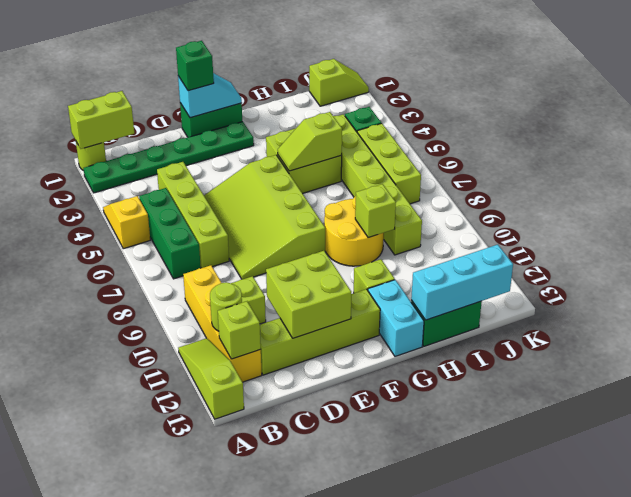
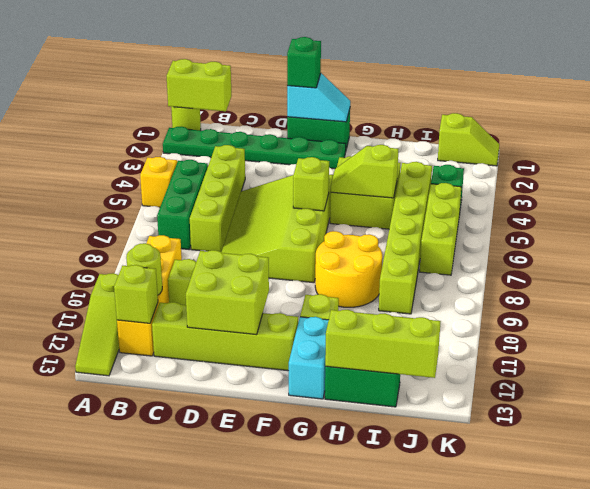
lime slope A11:A13 level 1 top 13 -> lime slope A11:A13 level 1 top 11
lime brick H9 level 2 -> lime brick F6 level 2
cyan brick H13:J13 level 2 -> lime brick H13:J13 level 2

